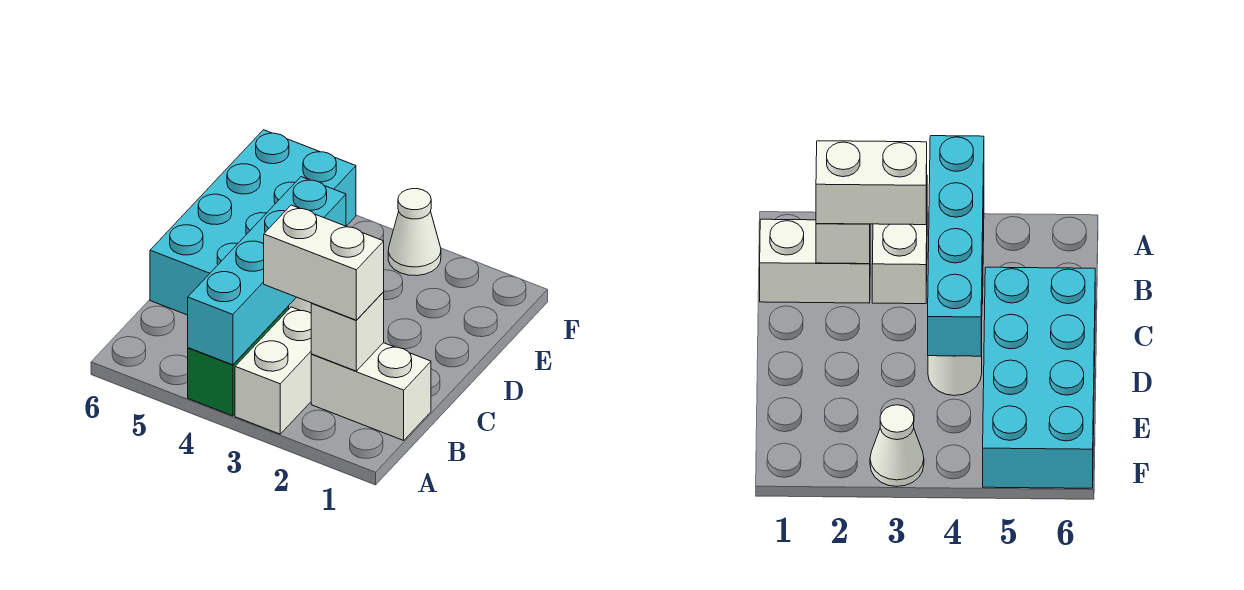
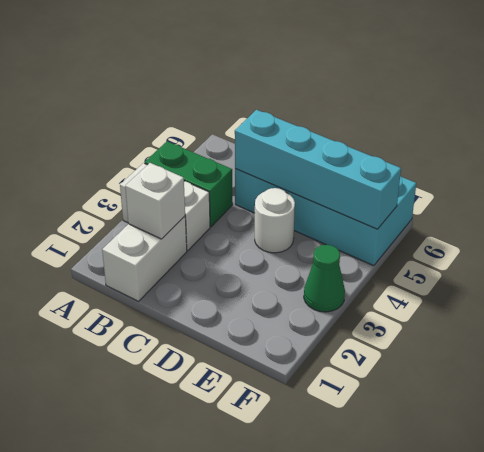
cyan brick A4:D4 level 2 -> cyan brick C5:F5 level 2
white brick B2:B3 level 3 -> none
white cone F3 level 1 -> green cone F3 level 1

